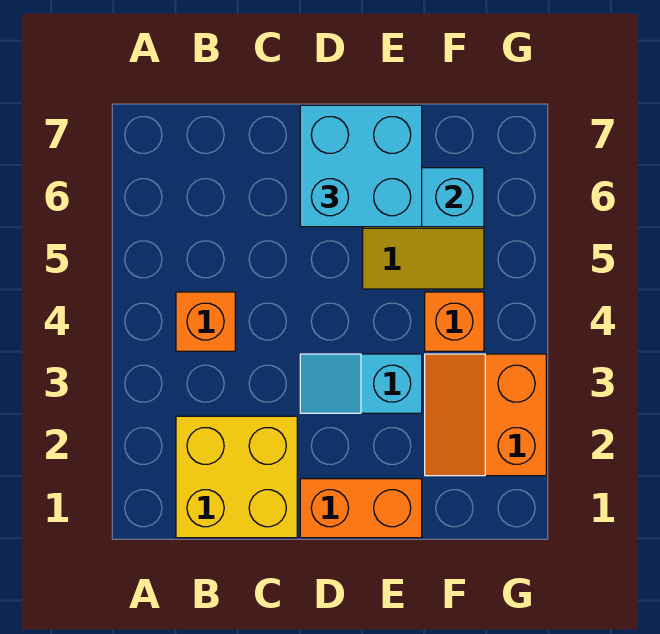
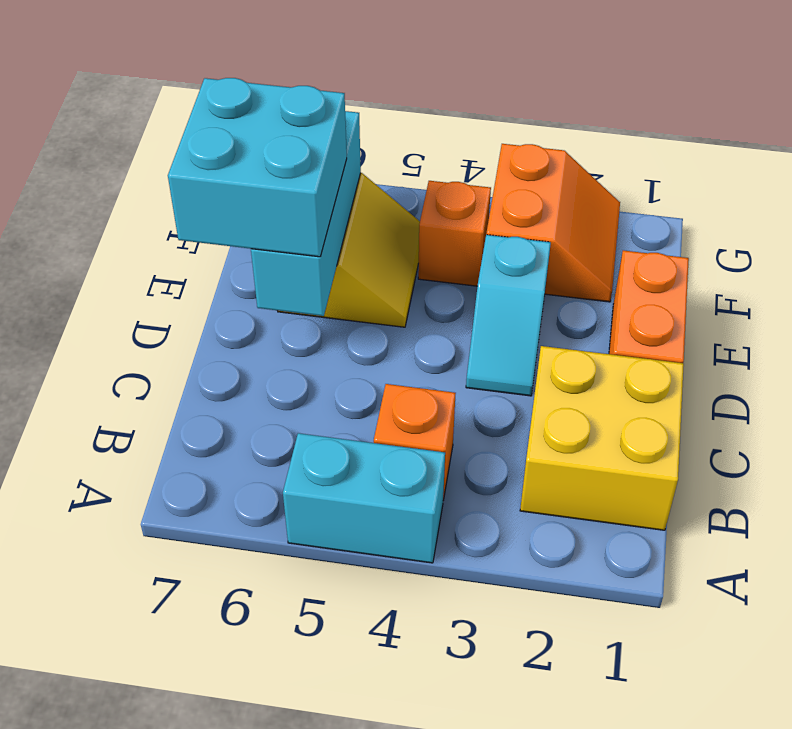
none -> cyan brick A4:A5 level 1
orange slope F2:G3 level 1 top G -> orange slope F2:G3 level 1 top 3

